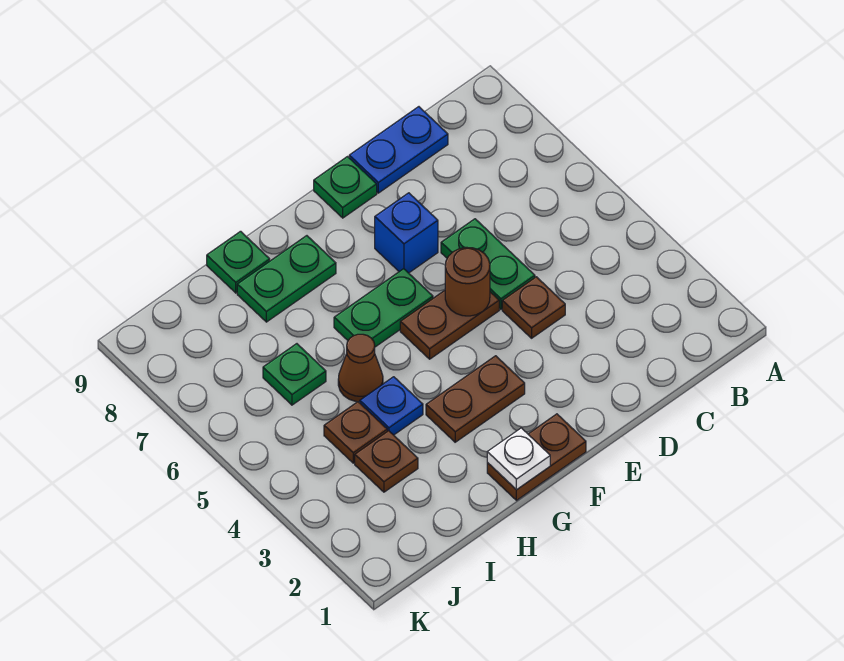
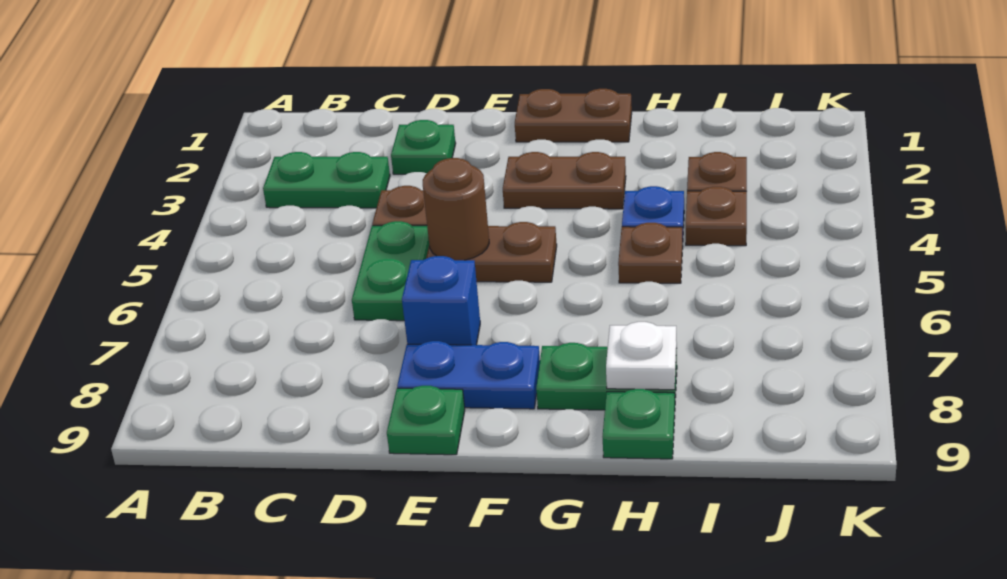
blue plate C9:D9 level 1 -> blue plate E8:F8 level 1
green plate F6:G6 level 1 -> green plate B3:C3 level 1
white plate G1 level 2 -> white plate H8 level 2
brown cone H5 level 1 -> brown plate H5 level 1
green plate I6 level 1 -> green plate D2 level 1

